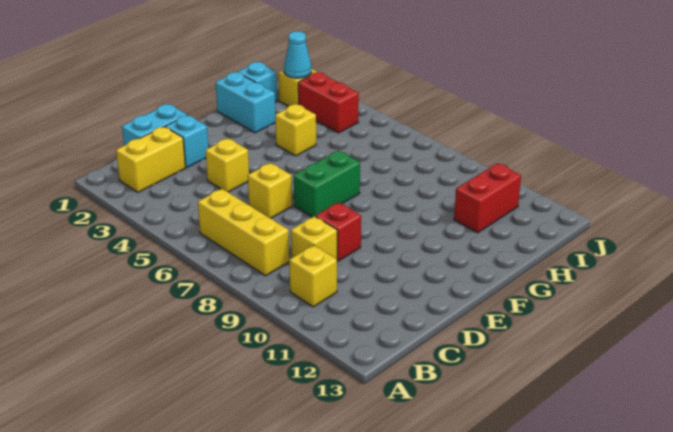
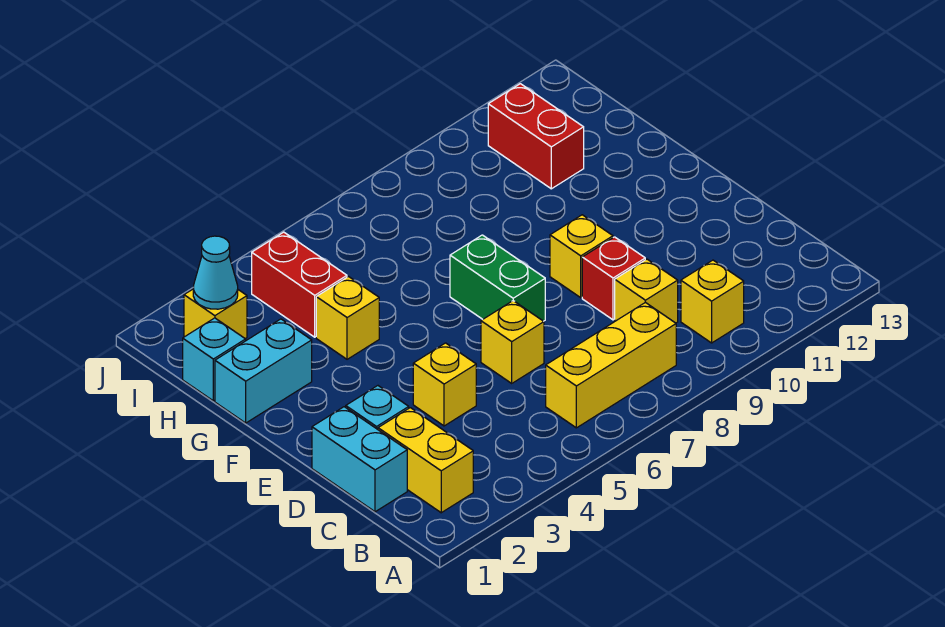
none -> yellow brick E9 level 1
red brick I3:I4 level 1 -> red brick H4:I4 level 1

